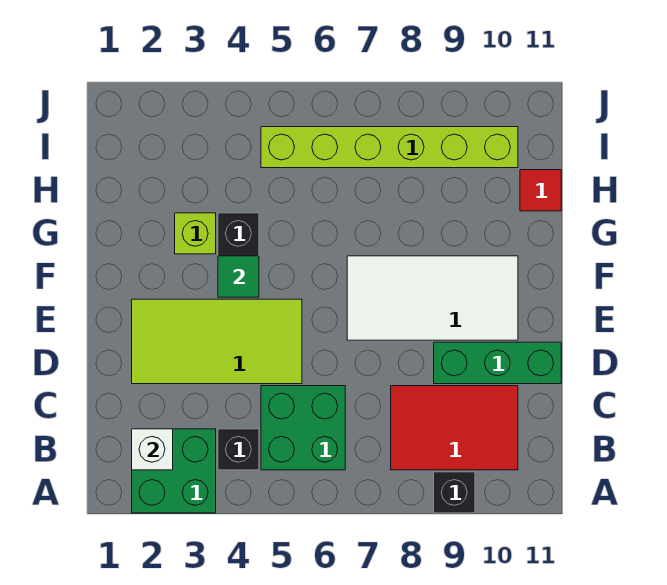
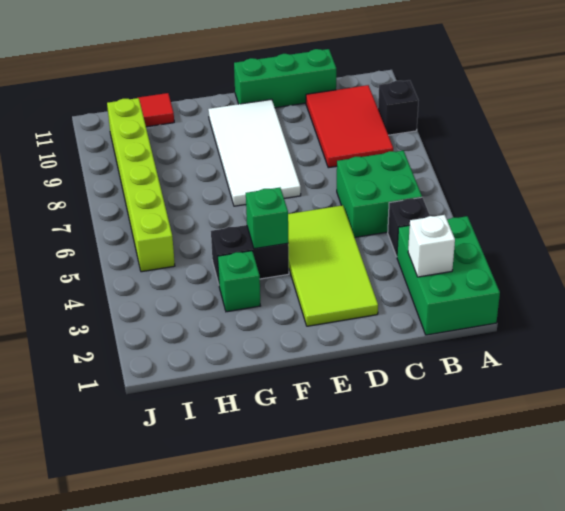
green brick A2:B3 level 1 -> green brick A1:B3 level 1
green brick D9:D11 level 1 -> green brick C11:E11 level 1
green tile F4 level 2 -> green brick F4 level 2
lime brick G3 level 1 -> green brick G3 level 1

